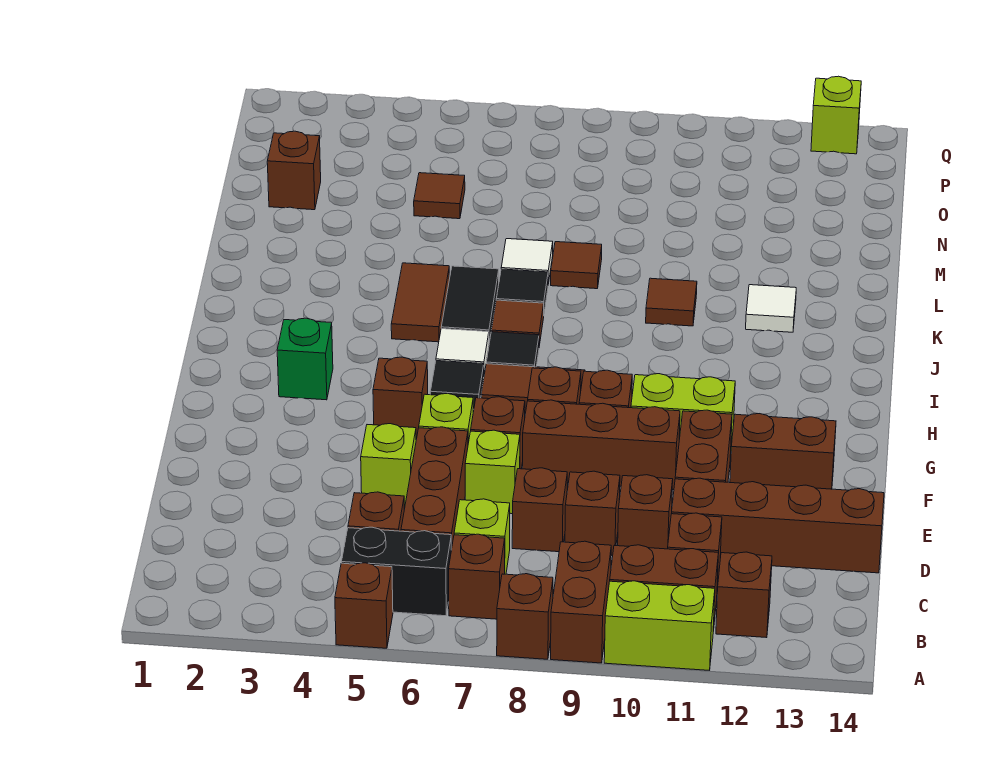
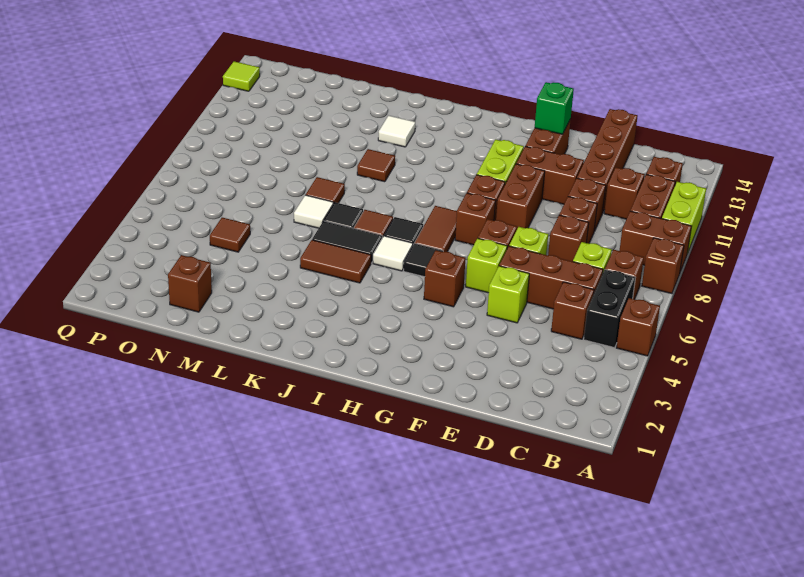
brown brick F8:F10 level 1 -> brown brick F9:F10 level 1
green brick H3 level 1 -> green brick F13 level 2
lime brick Q13 level 1 -> lime tile Q13 level 1

